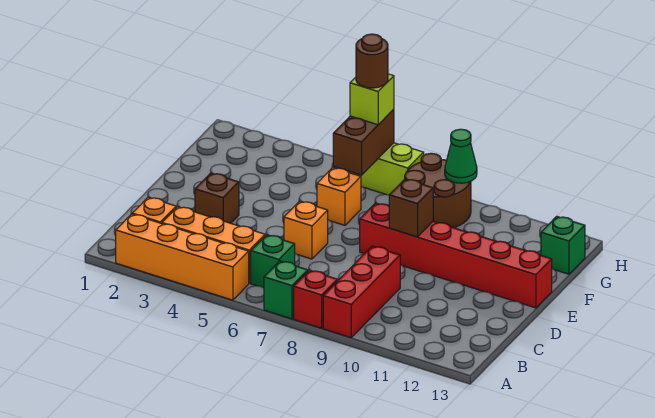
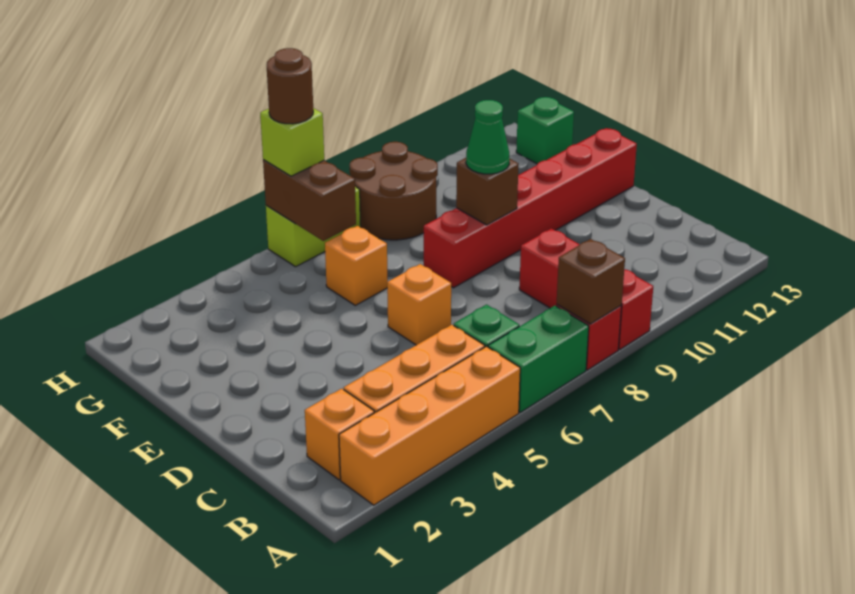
green brick A7 level 1 -> green brick A6:A7 level 1
brown brick D3 level 1 -> brown brick A8 level 2
green cone H9 level 2 -> green cone E9 level 3

